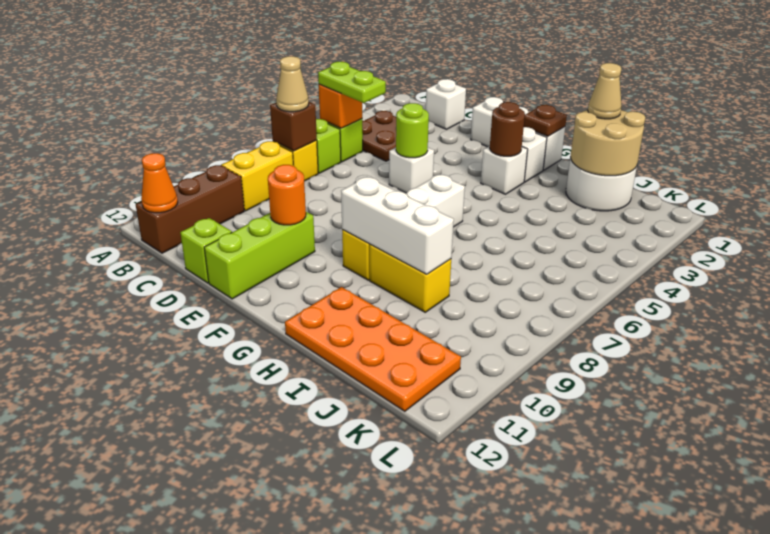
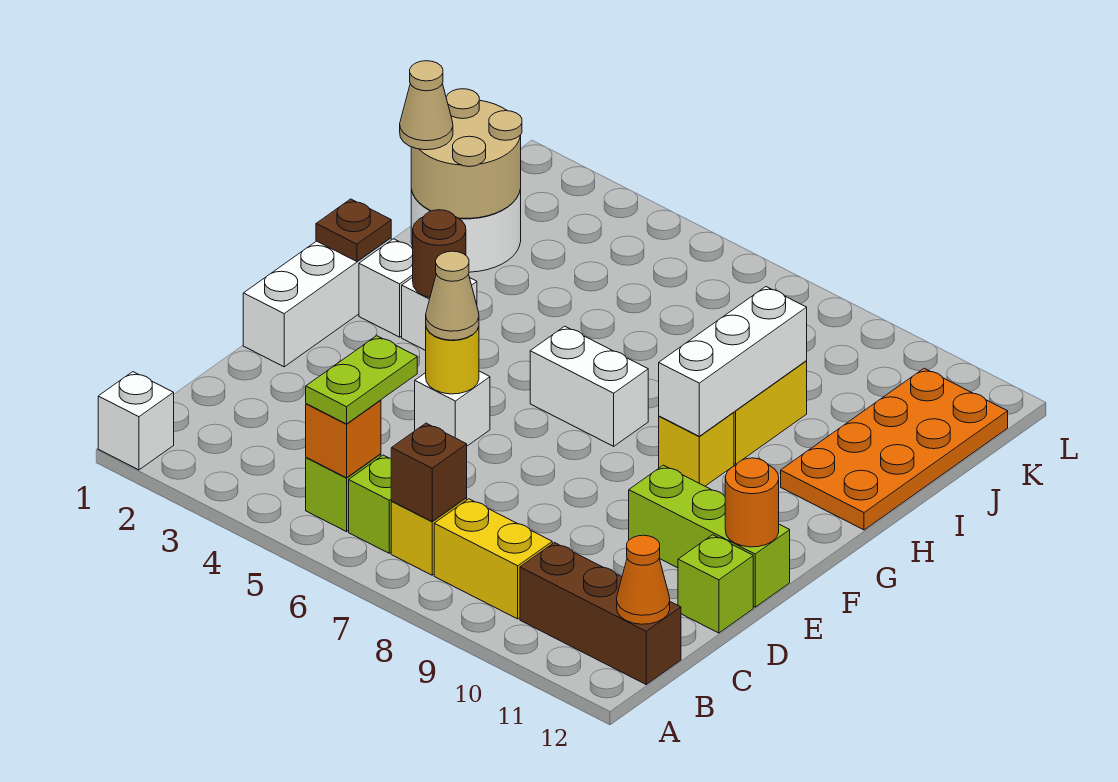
brown plate B3:C4 level 1 -> none
tan cone B7 level 3 -> tan cone E5 level 3
white brick C1 level 1 -> white brick A1 level 1
lime round brick E5 level 2 -> yellow round brick E5 level 2
orange round brick E10 level 2 -> orange round brick E12 level 2

